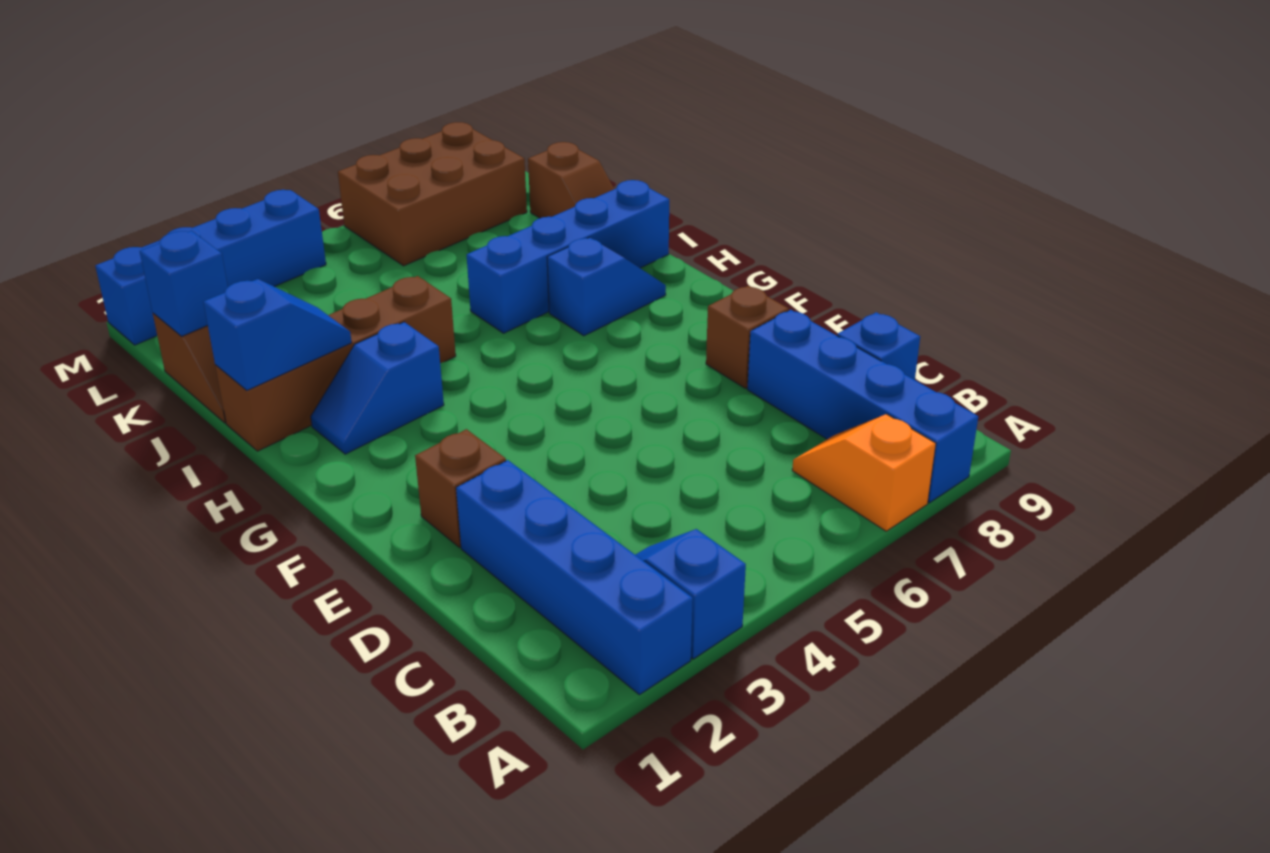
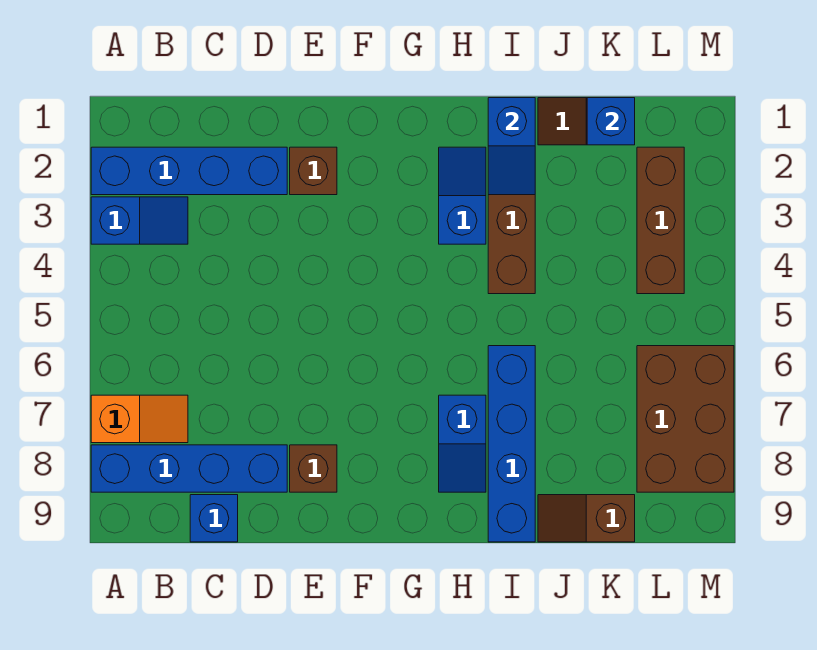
none -> brown brick L2:L4 level 1
blue brick M1:M4 level 1 -> none

